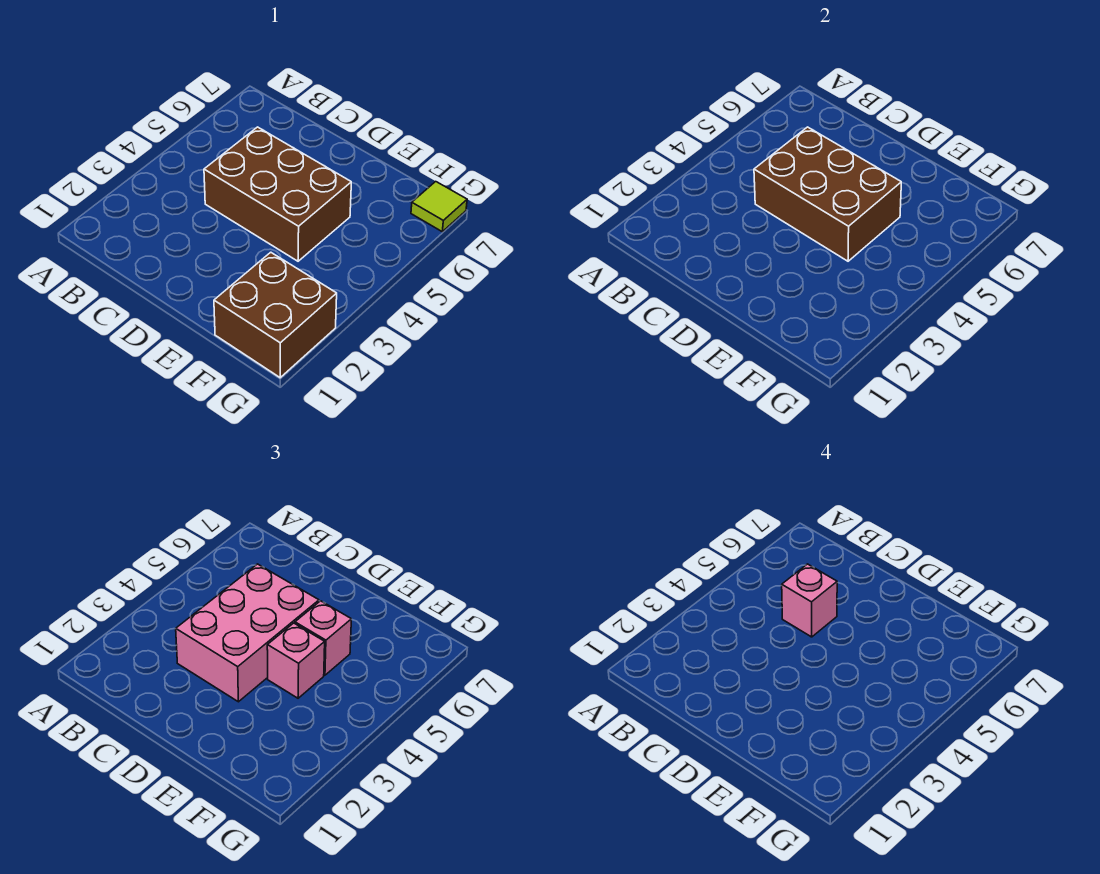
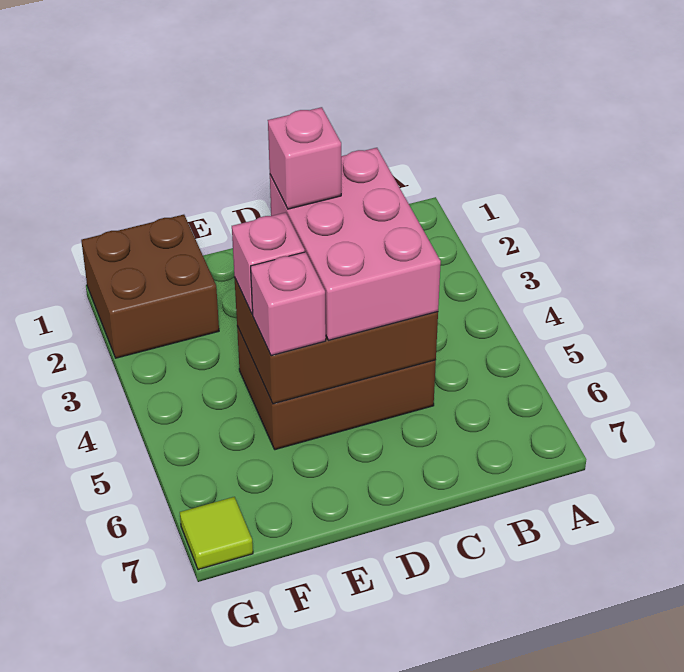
pink brick C5 level 4 -> pink brick D3 level 4

